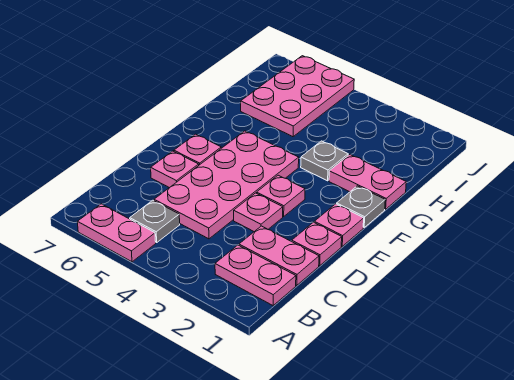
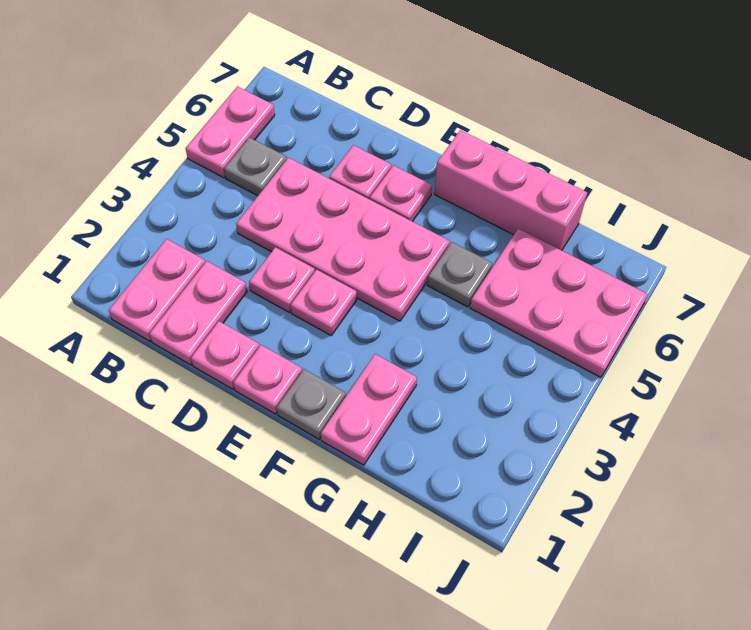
none -> pink brick F7:H7 level 1
grey plate G3 level 1 -> grey plate G5 level 1

